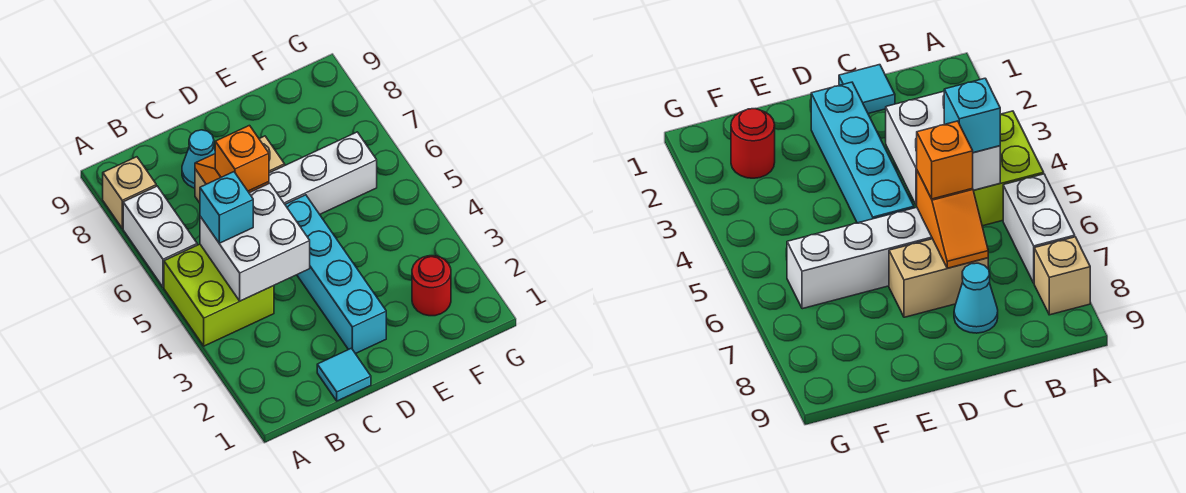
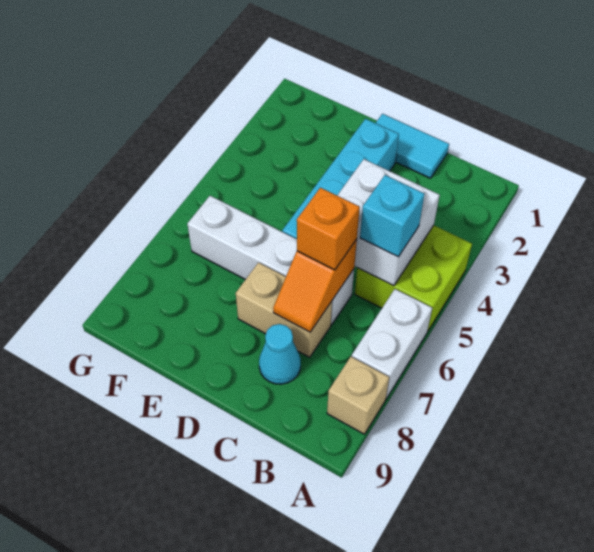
cyan tile C1 level 1 -> cyan tile C1:D1 level 1
red round brick F2 level 1 -> none

